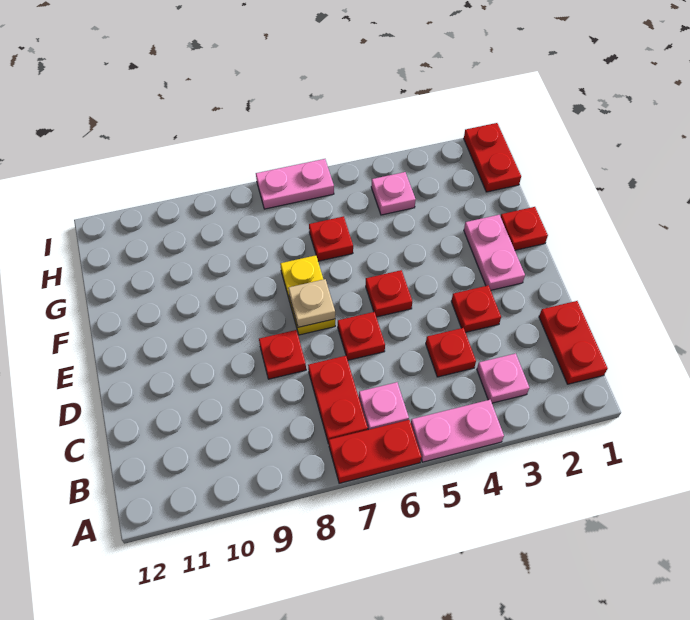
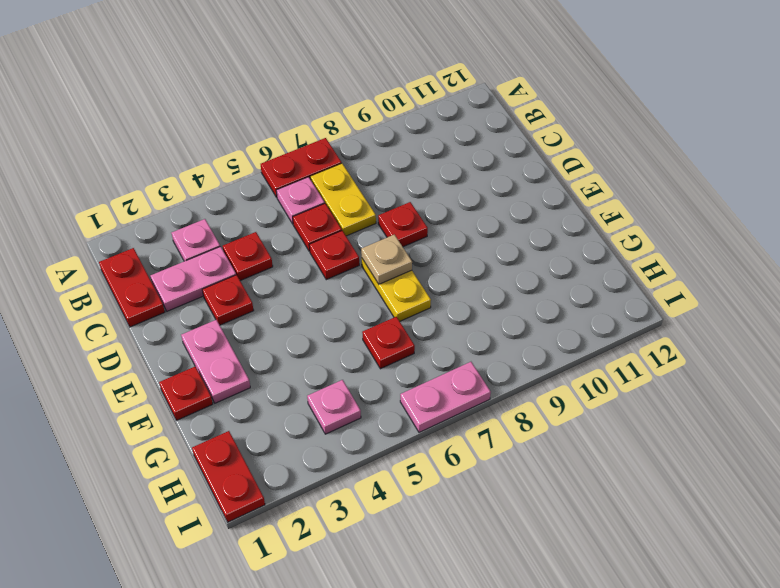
pink plate A4:A5 level 1 -> pink plate C2:C3 level 1
red plate B7:C7 level 1 -> yellow plate B7:C7 level 1
red plate E5 level 1 -> red plate C6 level 1

